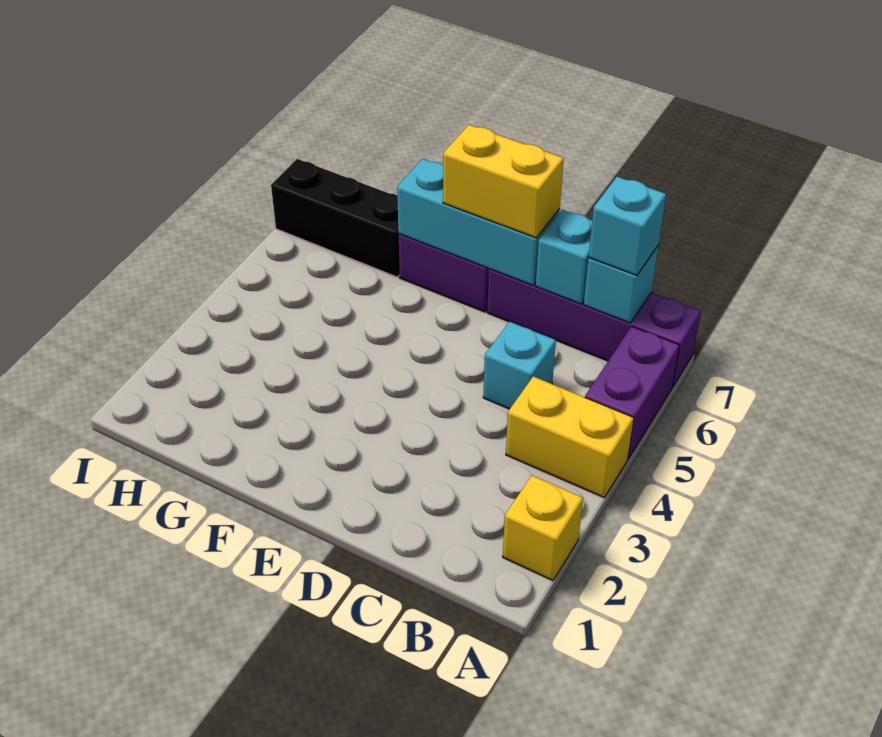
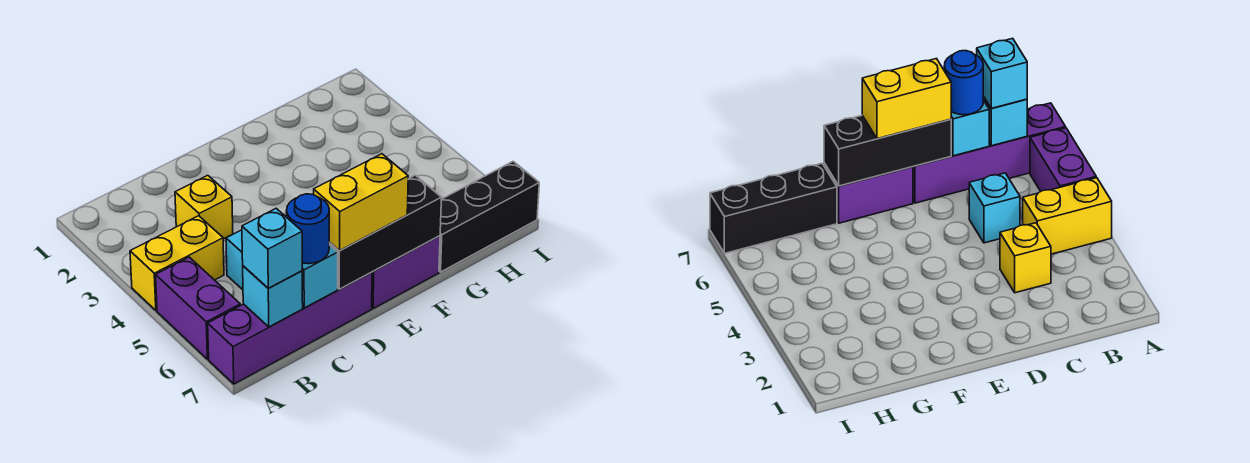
yellow brick A2 level 1 -> yellow brick C3 level 1
none -> blue round brick C7 level 3
cyan brick D7:F7 level 2 -> black brick D7:F7 level 2

